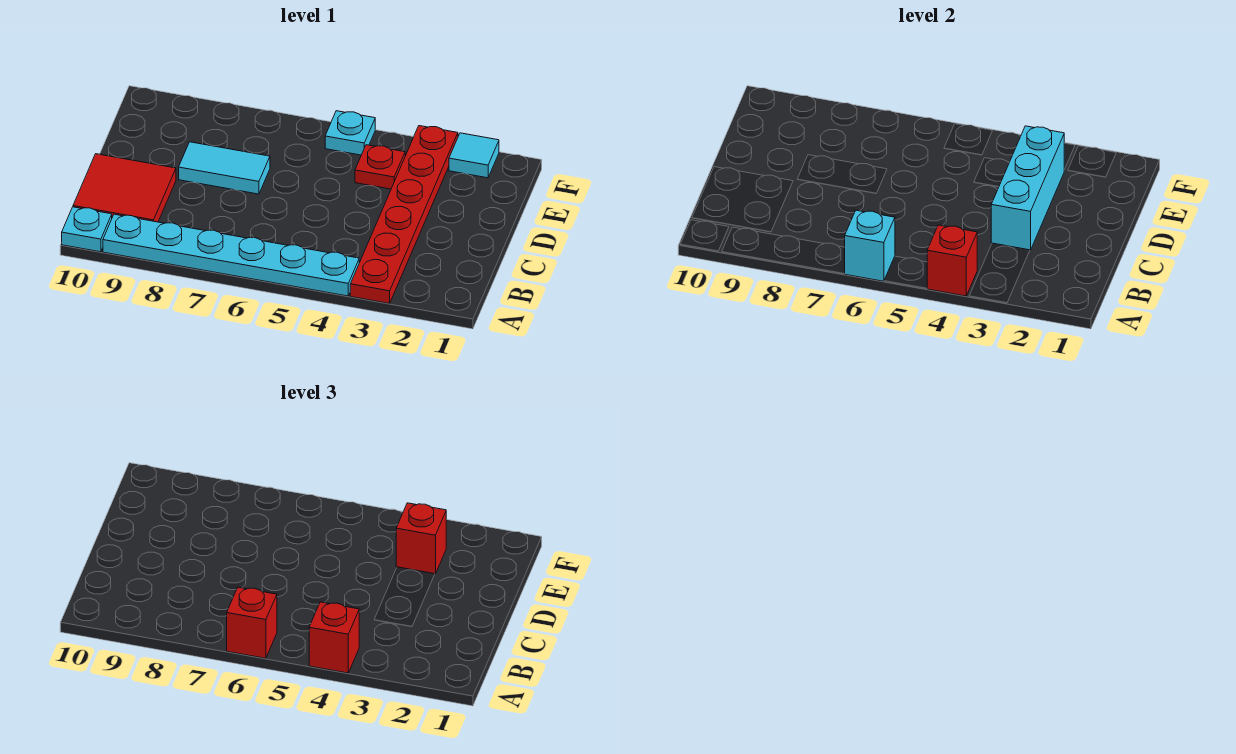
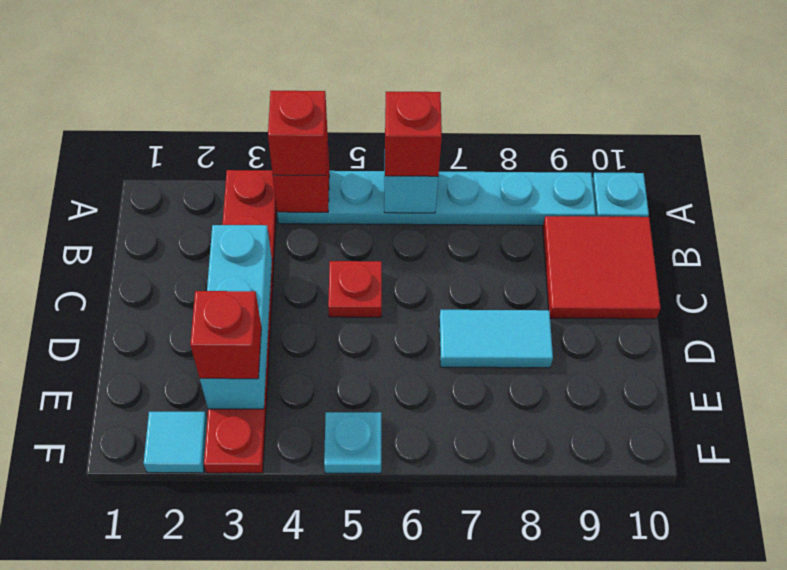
red plate E4 level 1 -> red plate C5 level 1

